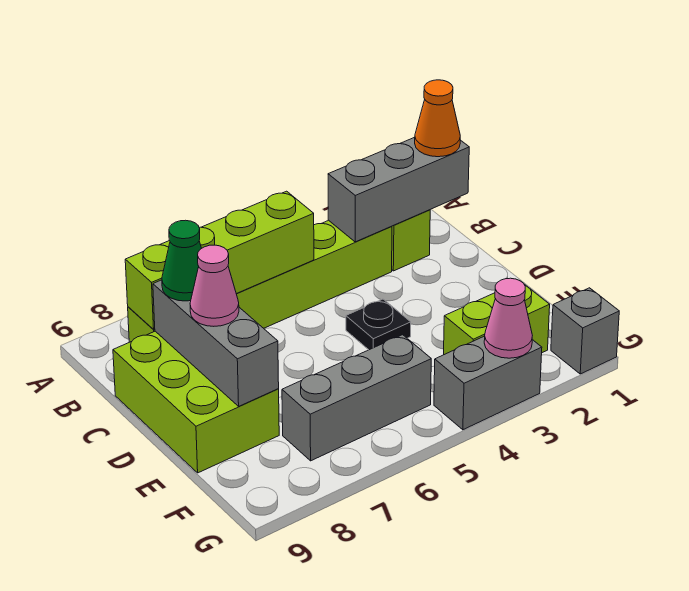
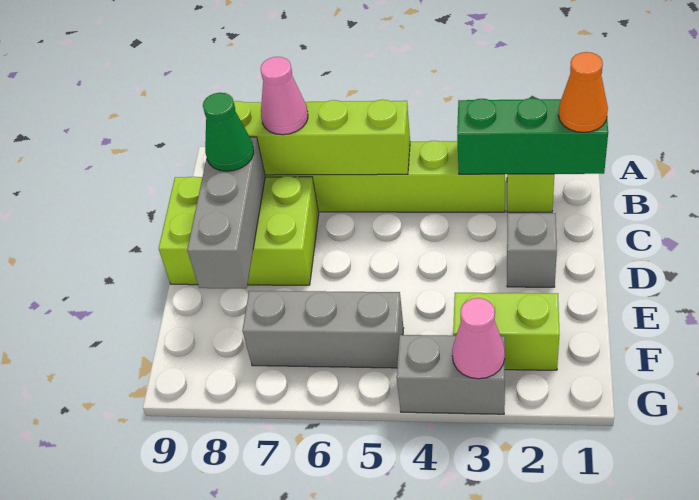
grey brick B1:B3 level 2 -> green brick B1:B3 level 2
lime brick C8:E9 level 1 -> lime brick C7:D9 level 1
black plate D4 level 1 -> none
pink cone D8 level 3 -> pink cone B7 level 3
grey brick G1 level 1 -> grey brick D2 level 1

